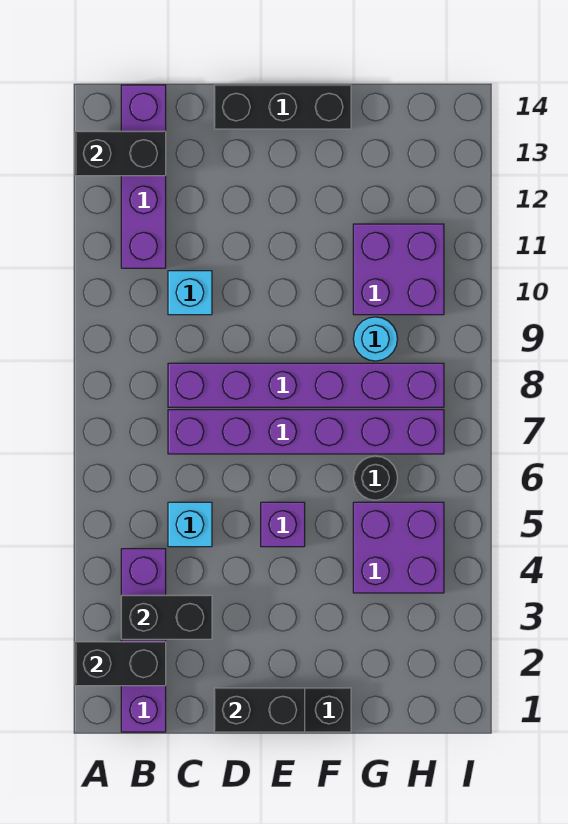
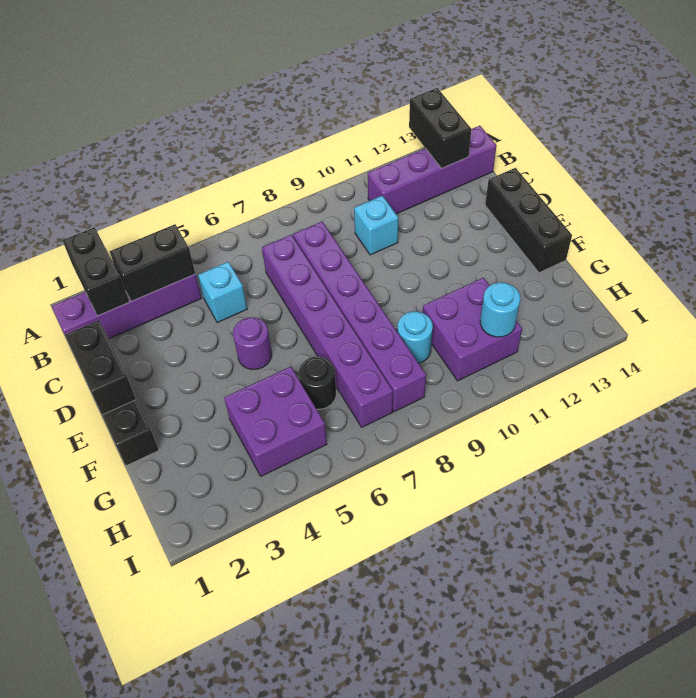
black brick B3:C3 level 2 -> black brick B3:B4 level 2
purple brick E5 level 1 -> purple round brick E5 level 1
none -> cyan round brick H11 level 2

